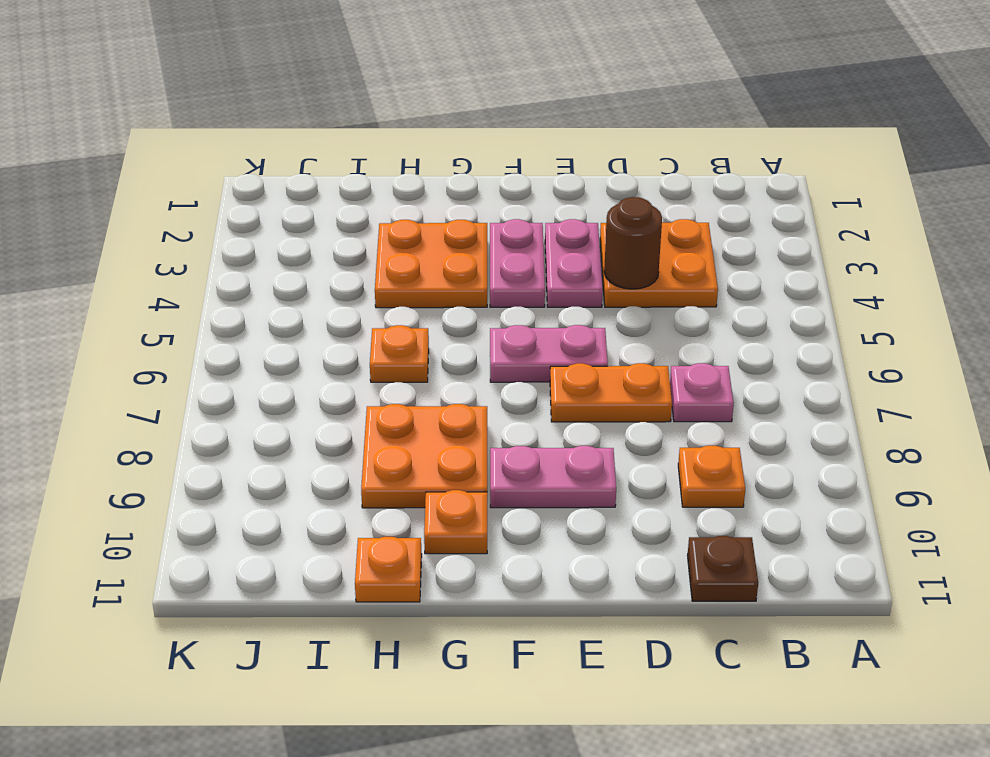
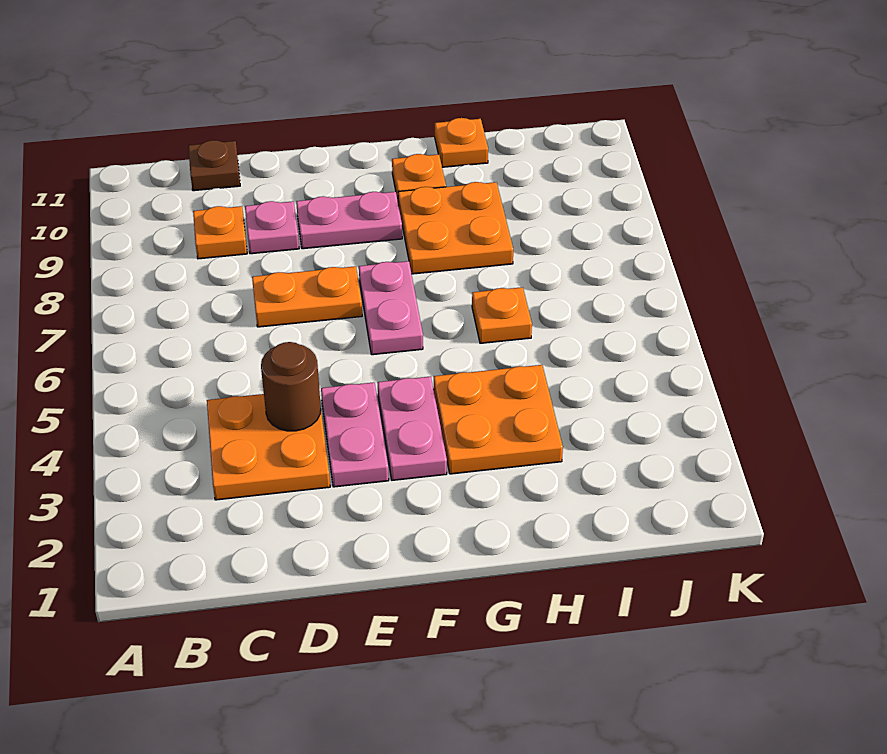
pink plate C7 level 1 -> pink plate D9 level 1
pink plate E6:F6 level 1 -> pink plate F6:F7 level 1

